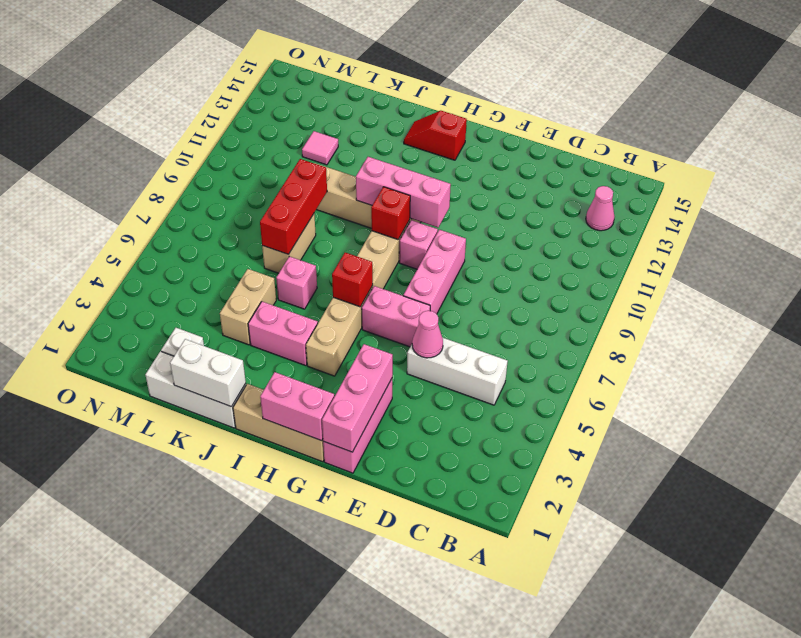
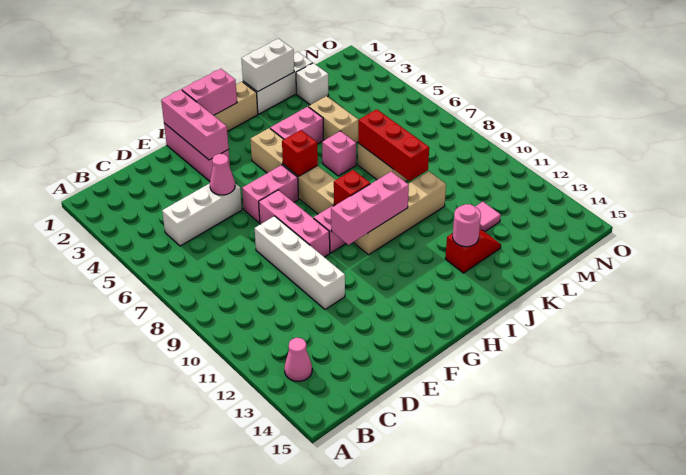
none -> white brick E8:E11 level 1
red slope H14:I14 level 1 top H -> red slope J13:K13 level 1 top J
none -> pink round brick J13 level 2

